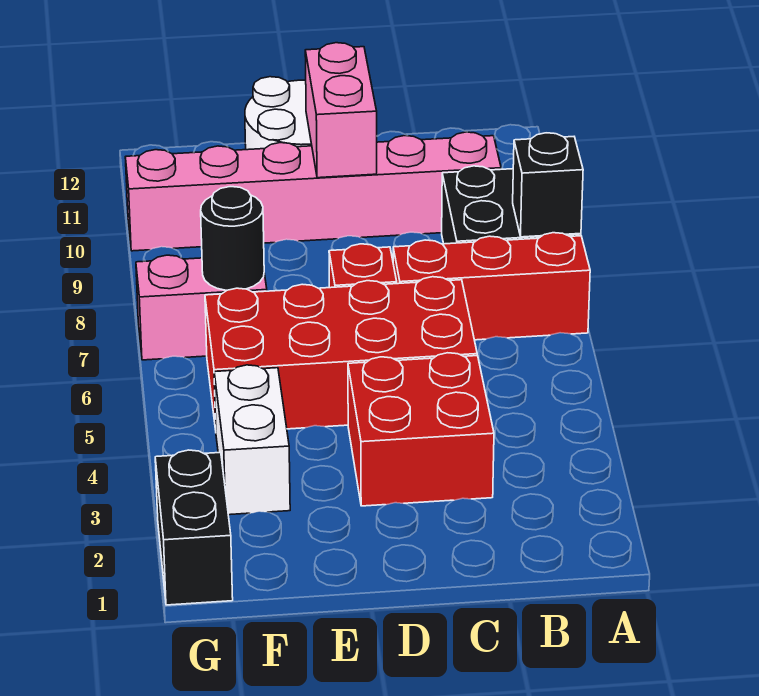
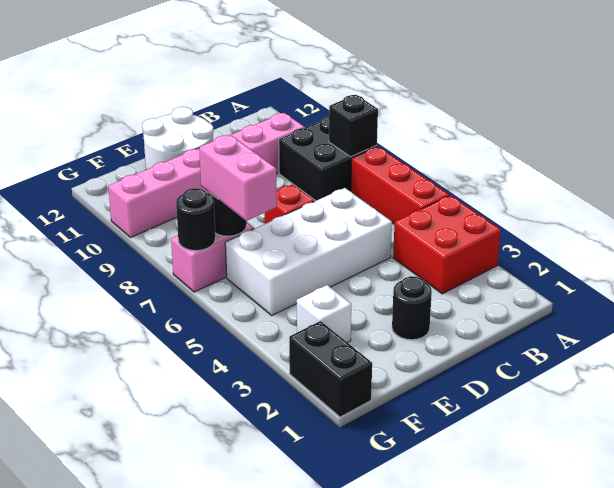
red brick A7:C7 level 1 -> red brick A5:A7 level 1
red brick C3:D4 level 1 -> red brick A3:B4 level 1
red brick C5:F6 level 1 -> white brick C5:F6 level 1
none -> black round brick D2 level 1
pink brick D10:D11 level 2 -> pink brick F6:F7 level 3
white brick F3:F4 level 1 -> white brick F3 level 1
none -> black round brick G7 level 2

